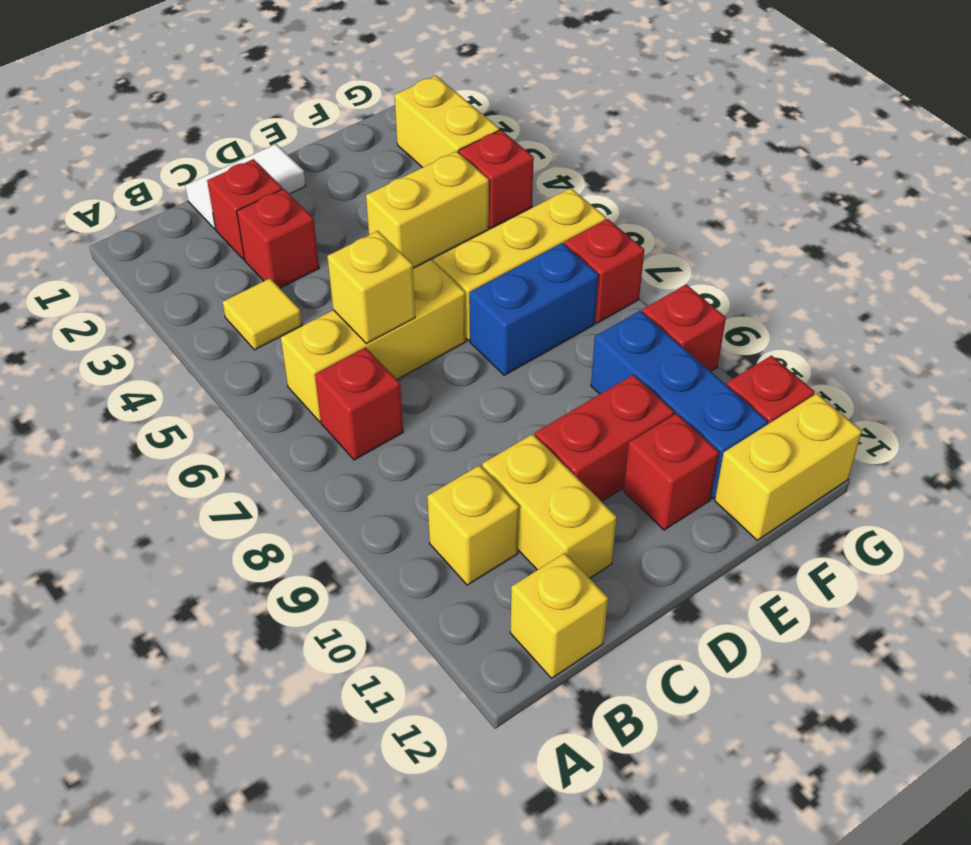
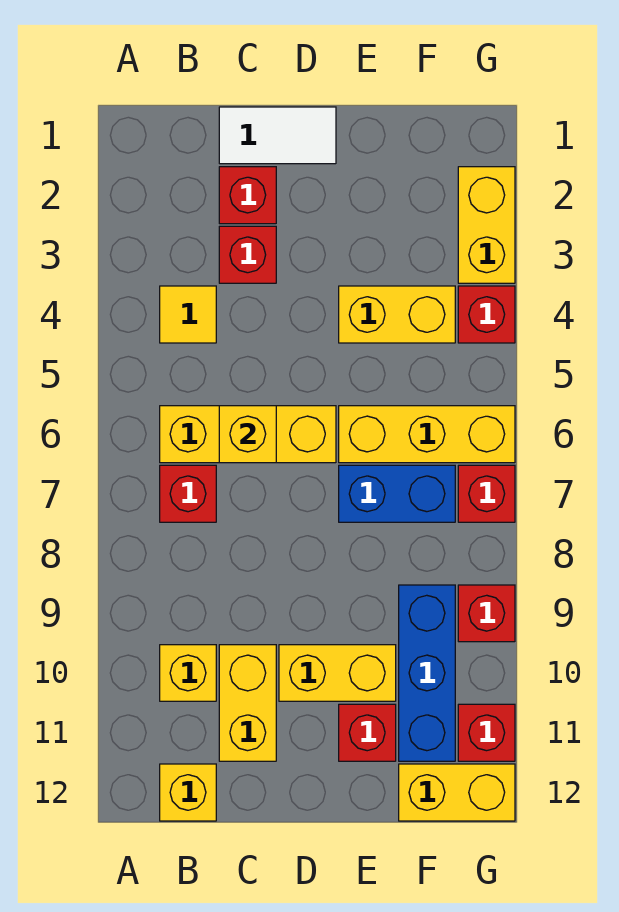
red brick D10:E10 level 1 -> yellow brick D10:E10 level 1

